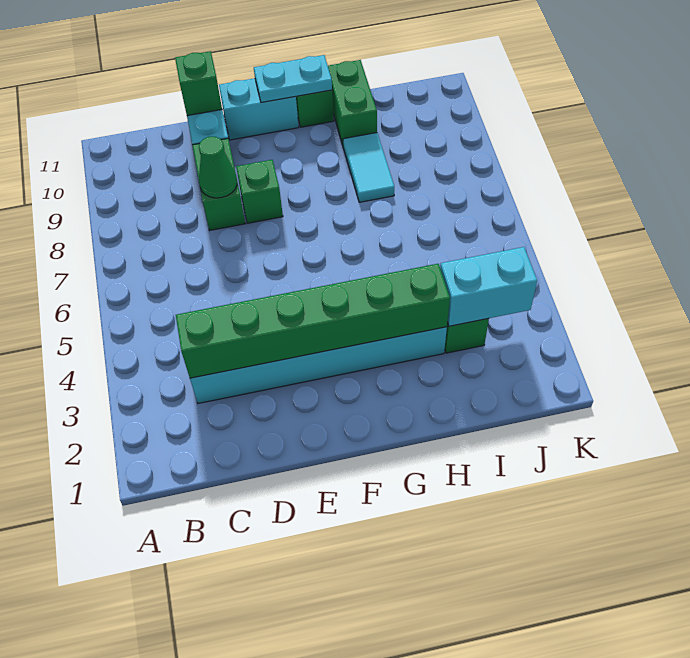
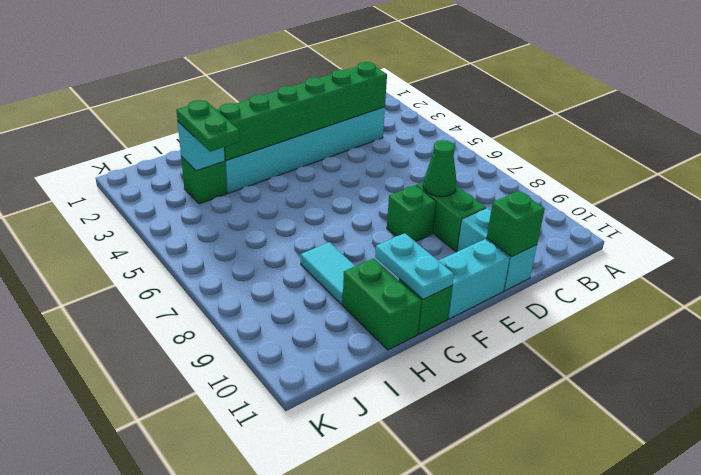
cyan plate F11:G11 level 2 -> cyan plate G10:G11 level 2
cyan brick I3:J3 level 2 -> cyan brick I3 level 2
none -> green plate I3:I4 level 3

